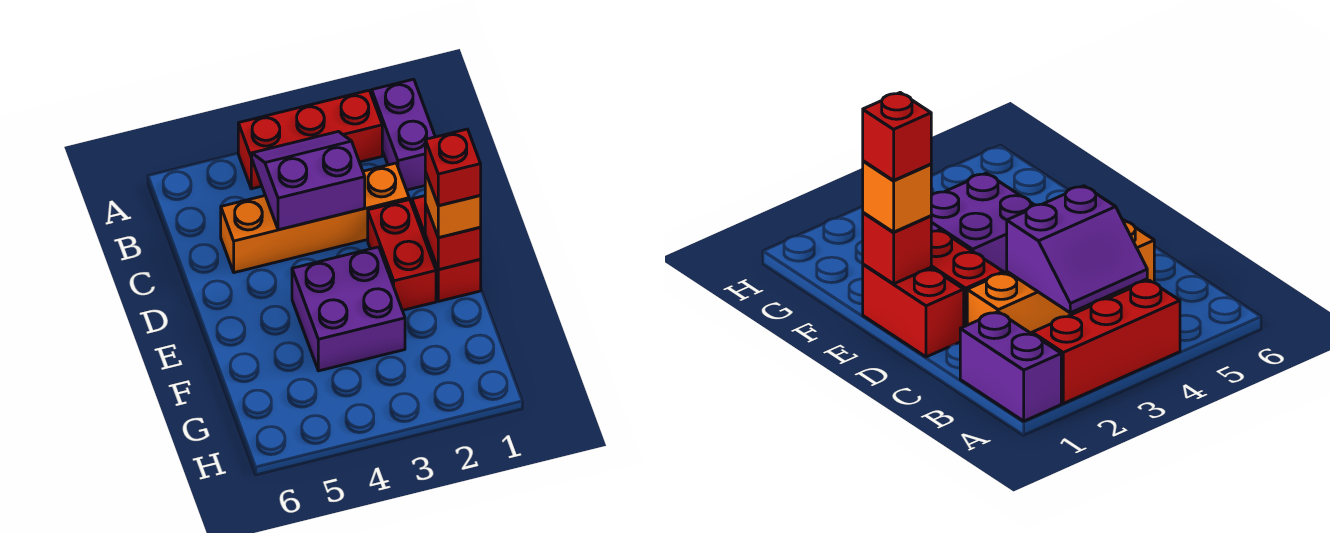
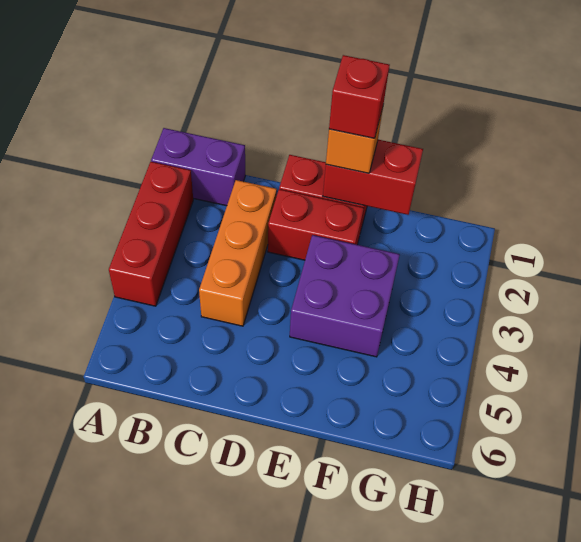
purple slope B3:C4 level 2 top C -> none
orange brick C2:C5 level 1 -> orange brick C2:C4 level 1
red brick E1 level 2 -> red brick E1:F1 level 2

